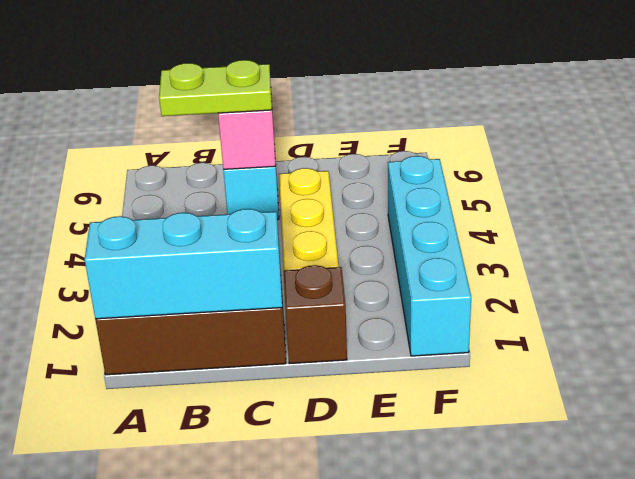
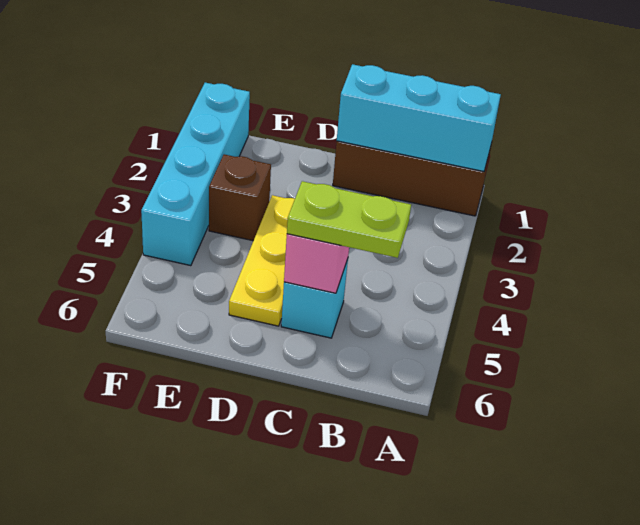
brown brick D1 level 1 -> brown brick E3 level 1

